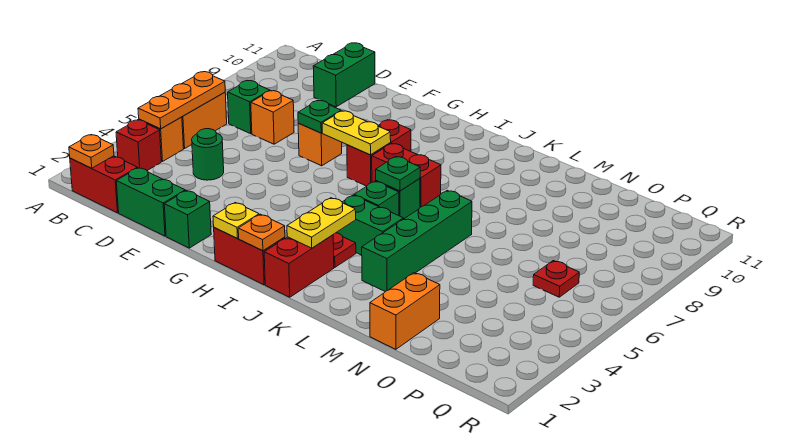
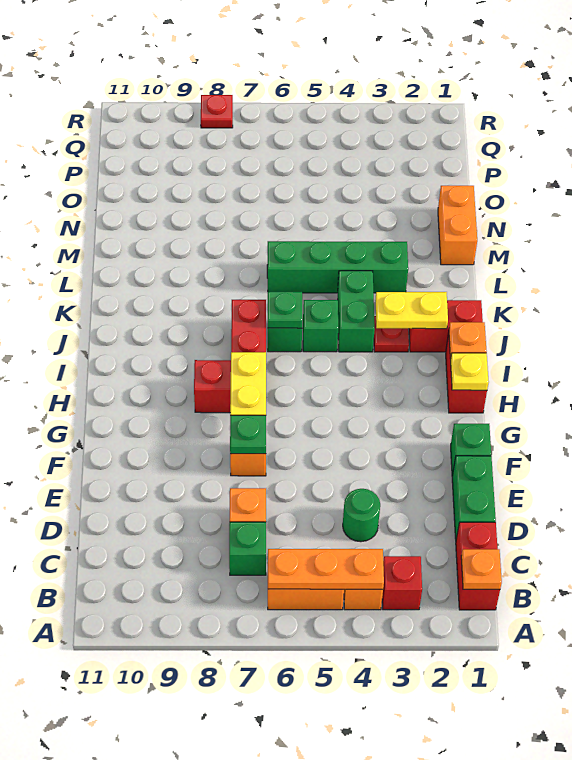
green brick D10:D11 level 1 -> none
orange brick N1:N2 level 1 -> orange brick M1:N1 level 1
red plate P6 level 1 -> red plate R8 level 1

